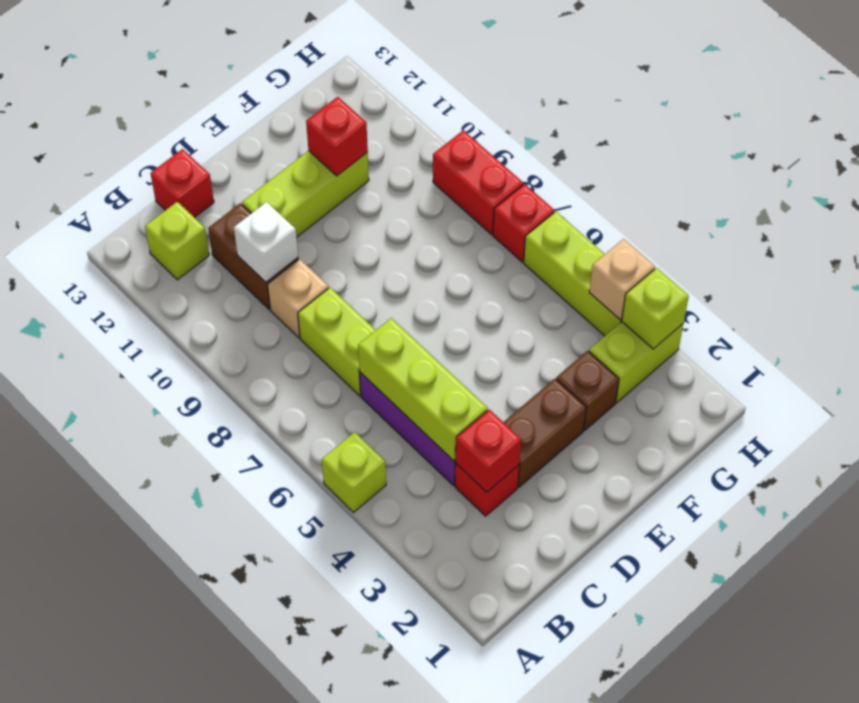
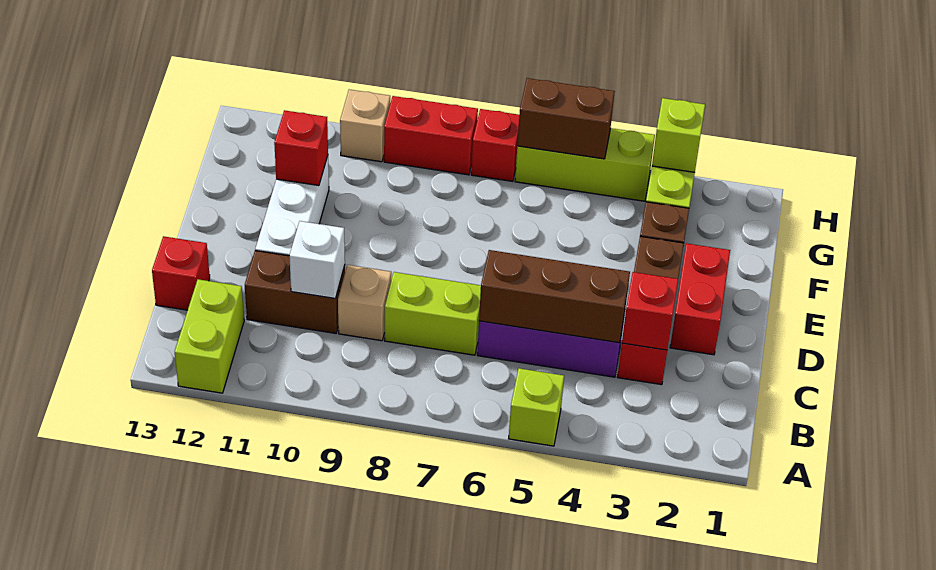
lime brick B12 level 1 -> lime brick A12:B12 level 1
lime brick C4:C6 level 2 -> brown brick C4:C6 level 2
none -> red brick D2:E2 level 1
lime brick D11:F11 level 1 -> white brick D11:F11 level 1
tan brick H4 level 2 -> tan brick H10 level 1
none -> brown brick H5:H6 level 2

